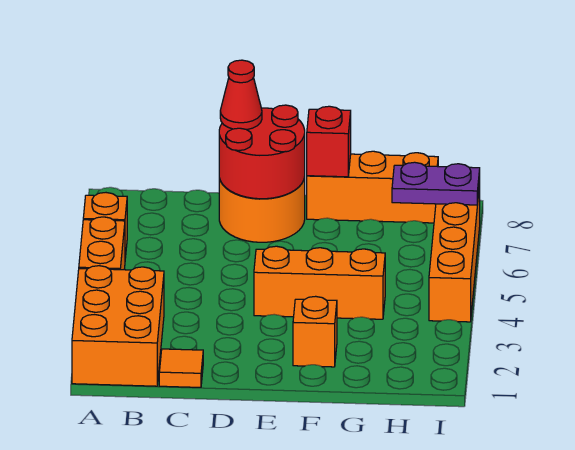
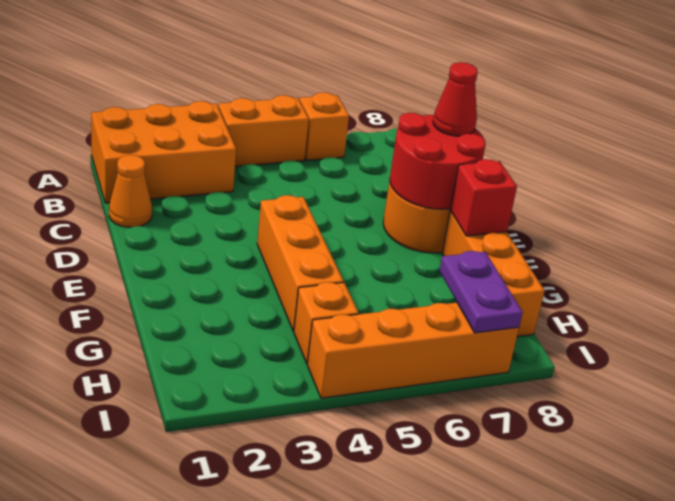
orange tile C1 level 1 -> orange cone C1 level 1
orange brick F2 level 1 -> orange brick H4 level 1

